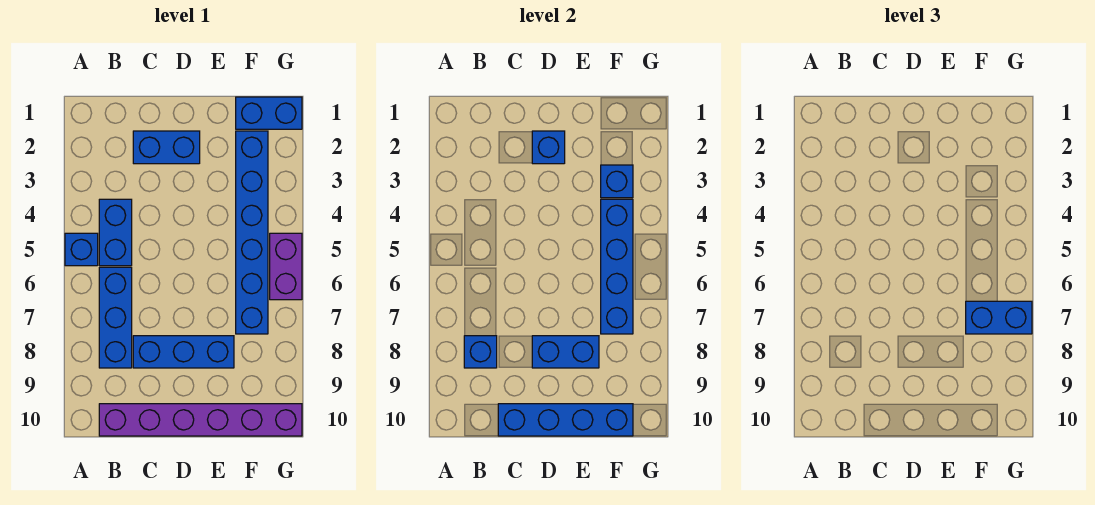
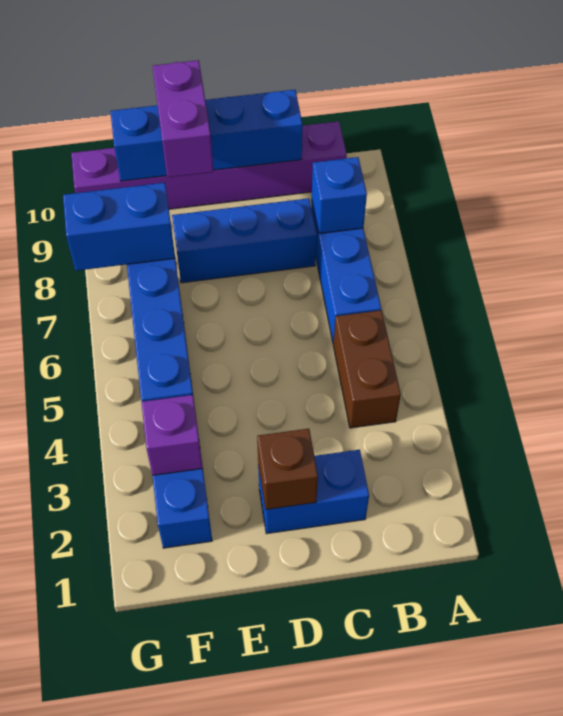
blue brick A5 level 1 -> none
blue brick B4:B5 level 1 -> brown brick B4:B5 level 1
blue brick D2 level 2 -> brown brick D2 level 2
blue brick D8:E8 level 2 -> none
blue brick F1:G1 level 1 -> none
blue brick F3 level 2 -> purple brick F3 level 2
purple brick G5:G6 level 1 -> purple brick E9:E10 level 3

